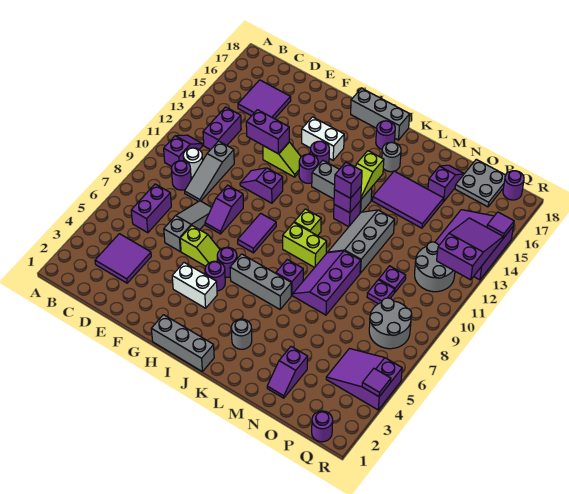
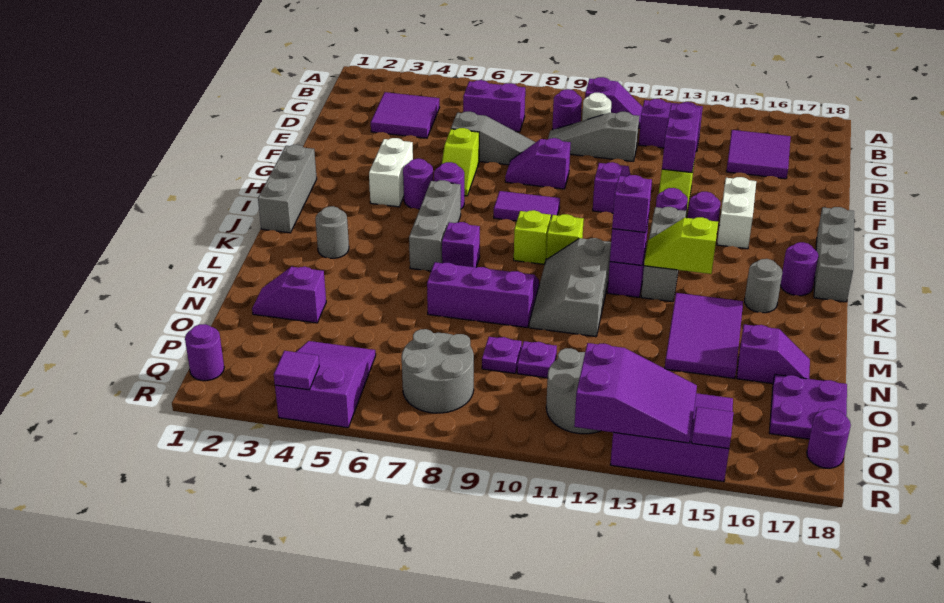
lime brick J9:K9 level 1 -> lime brick J9 level 1
grey slope L10:M12 level 1 top M -> grey slope K10:M11 level 1 top 11
grey plate O17:P18 level 1 -> purple plate O17:P18 level 1

